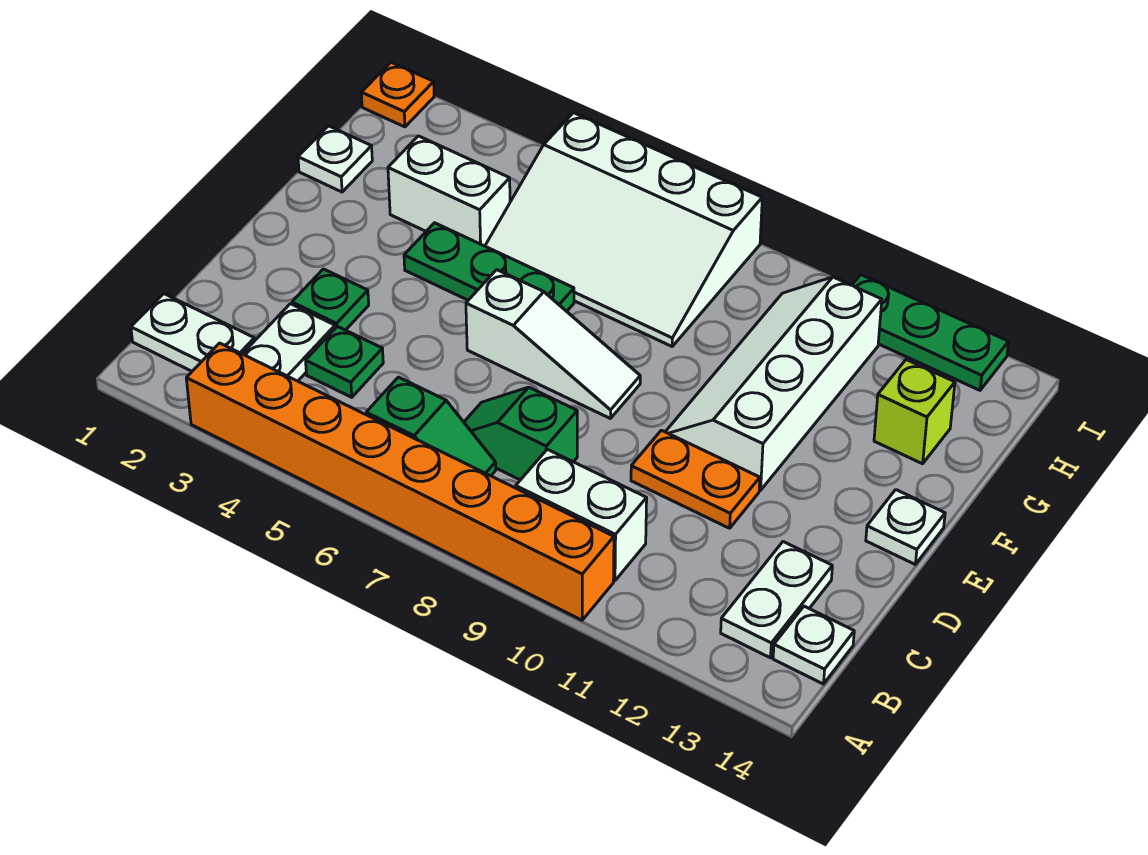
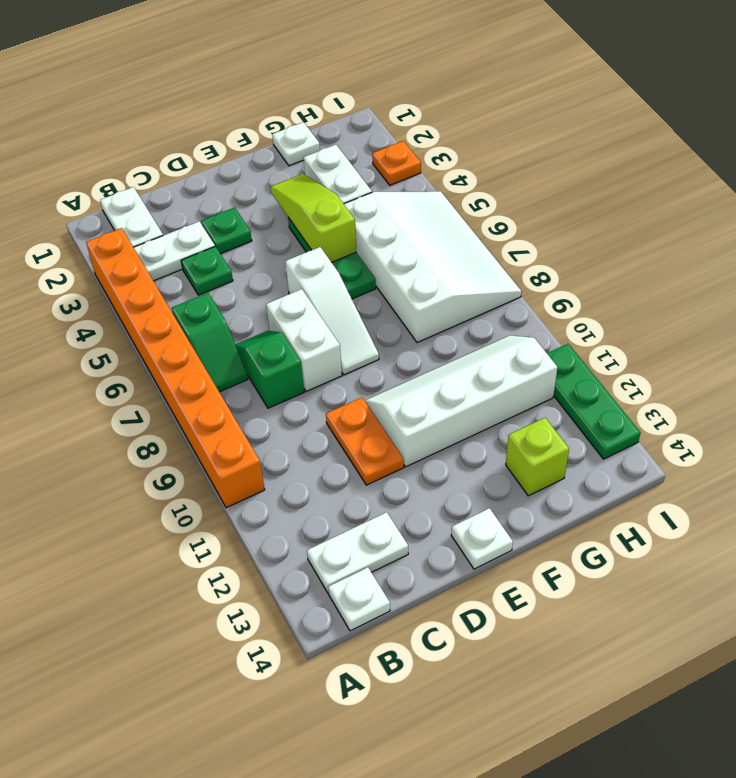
white brick B9:B10 level 1 -> white brick D7:D8 level 1
none -> lime slope F3:F5 level 2 top 5
white slope G5:I8 level 1 top I -> white slope G5:I8 level 1 top G
orange plate I1 level 1 -> orange plate I3 level 1

